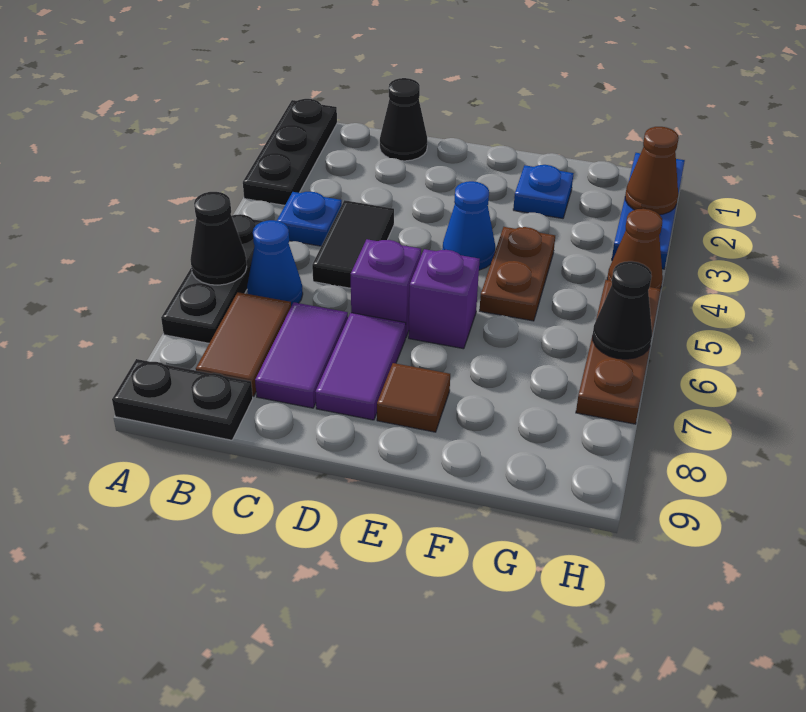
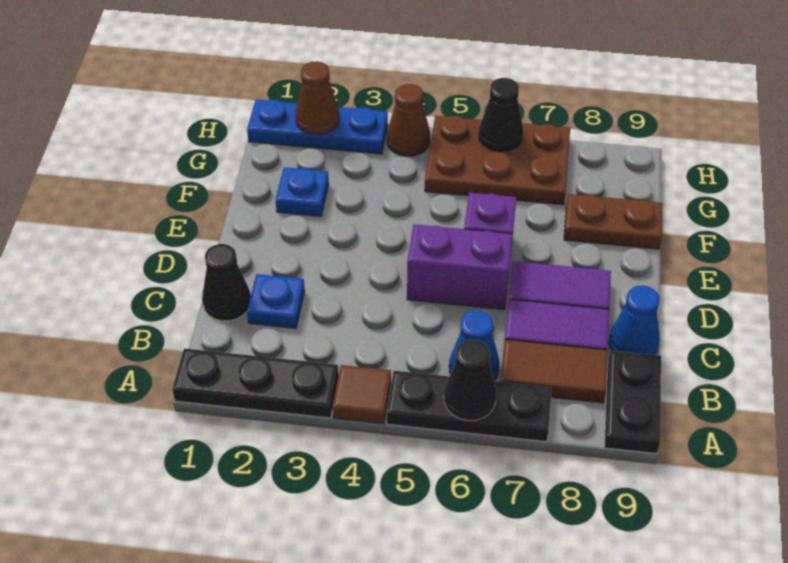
blue plate B4 level 1 -> blue plate C2 level 1
black tile C4:C5 level 1 -> none
purple brick D6 level 1 -> purple brick D5:D6 level 1
blue cone E4 level 1 -> blue cone C9 level 1
brown tile E8 level 1 -> brown tile A4 level 1
brown plate F4:F5 level 1 -> brown plate F8:F9 level 1
brown plate H5:H7 level 1 -> brown plate G5:H7 level 1

